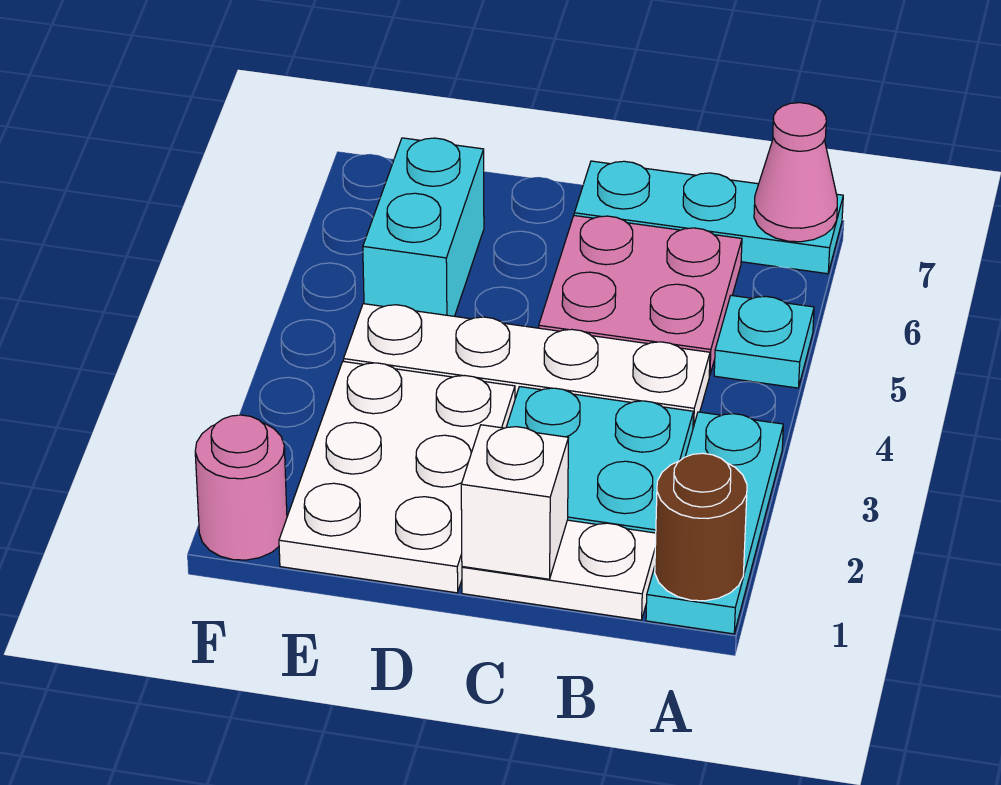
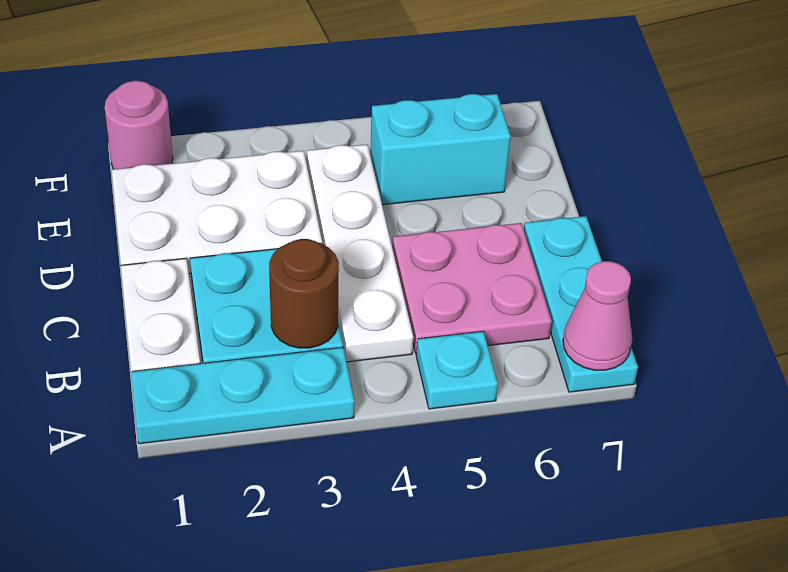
brown round brick A1 level 2 -> brown round brick B3 level 2
white brick C1 level 2 -> none

